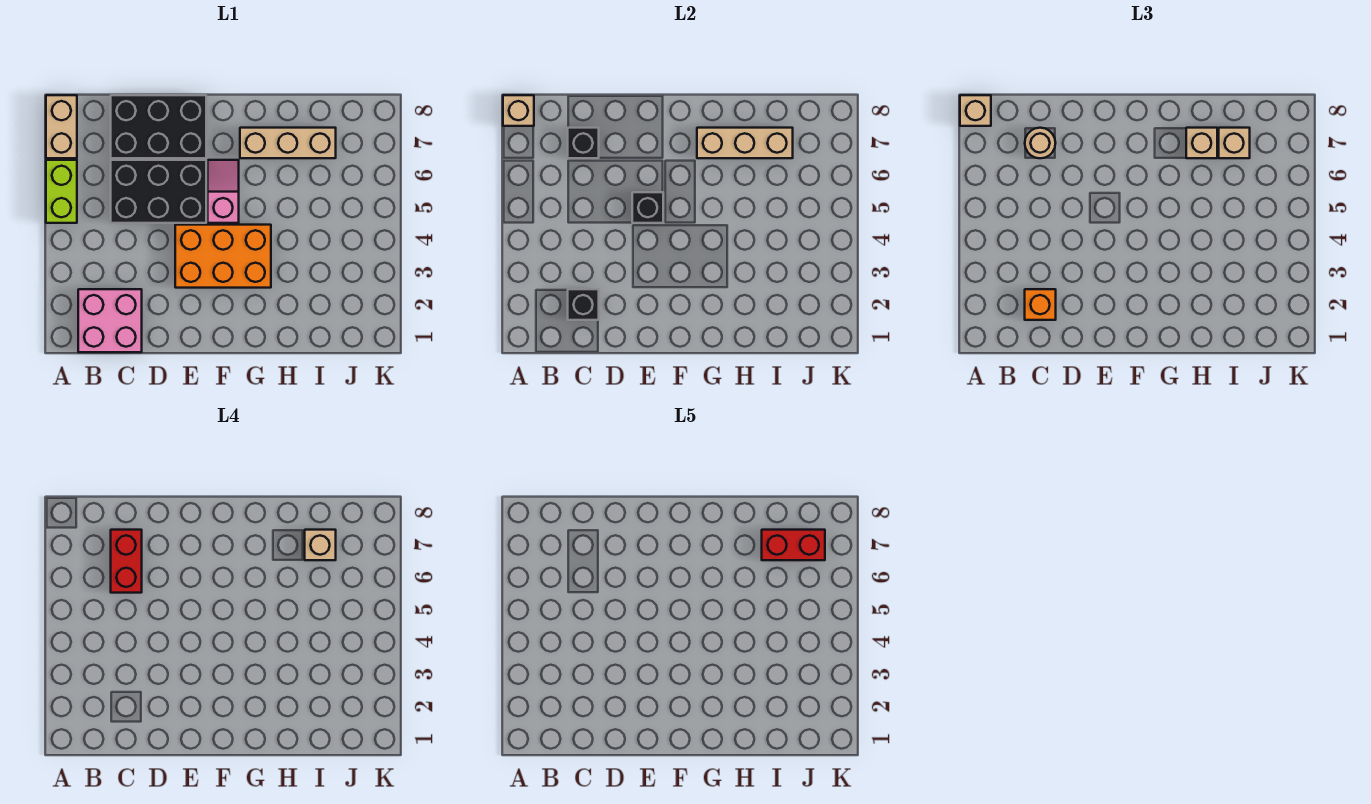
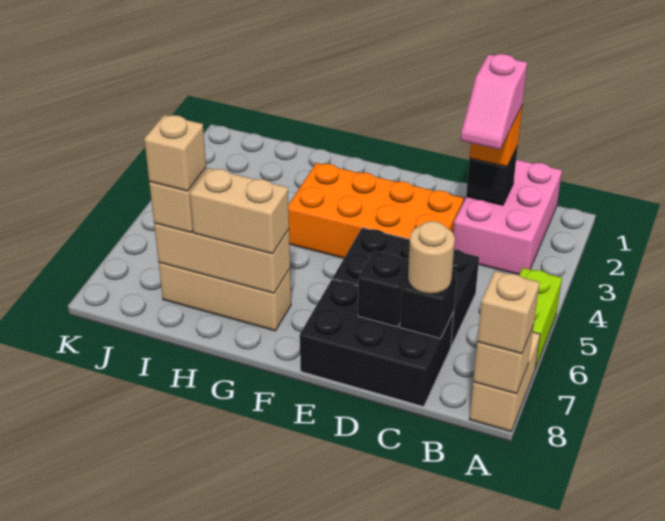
pink brick B1:C2 level 1 -> pink brick B1:C3 level 1
red brick C6:C7 level 4 -> none
orange brick E3:G4 level 1 -> orange brick D3:G4 level 1
black brick E5 level 2 -> black brick D7 level 2
pink slope F5:F6 level 1 top 5 -> pink slope C2:C3 level 4 top 2
tan brick H7 level 3 -> tan brick G7:H7 level 3
red brick I7:J7 level 5 -> none

